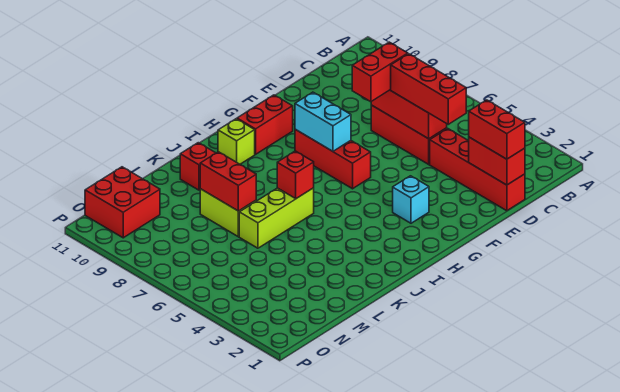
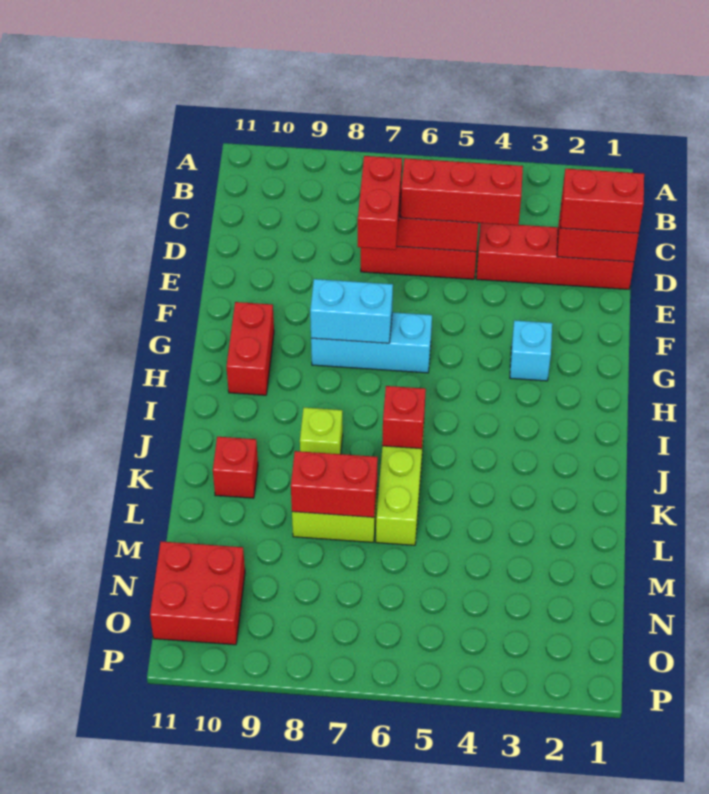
red brick G6:G8 level 1 -> cyan brick G6:G8 level 1
lime brick I10 level 1 -> lime brick J8 level 1

